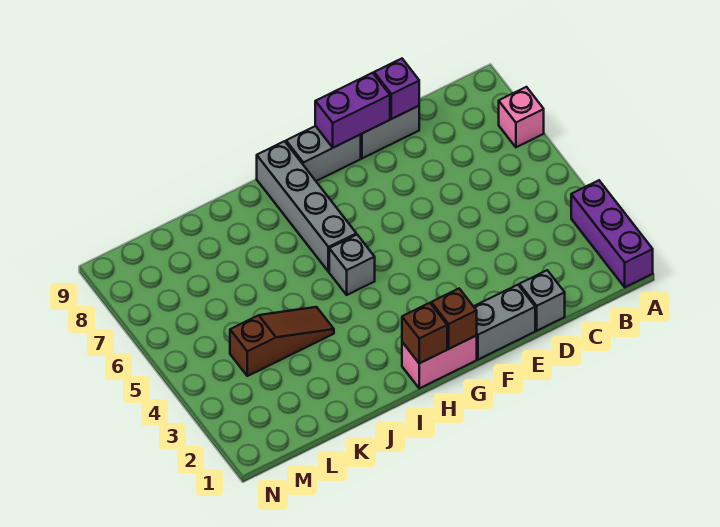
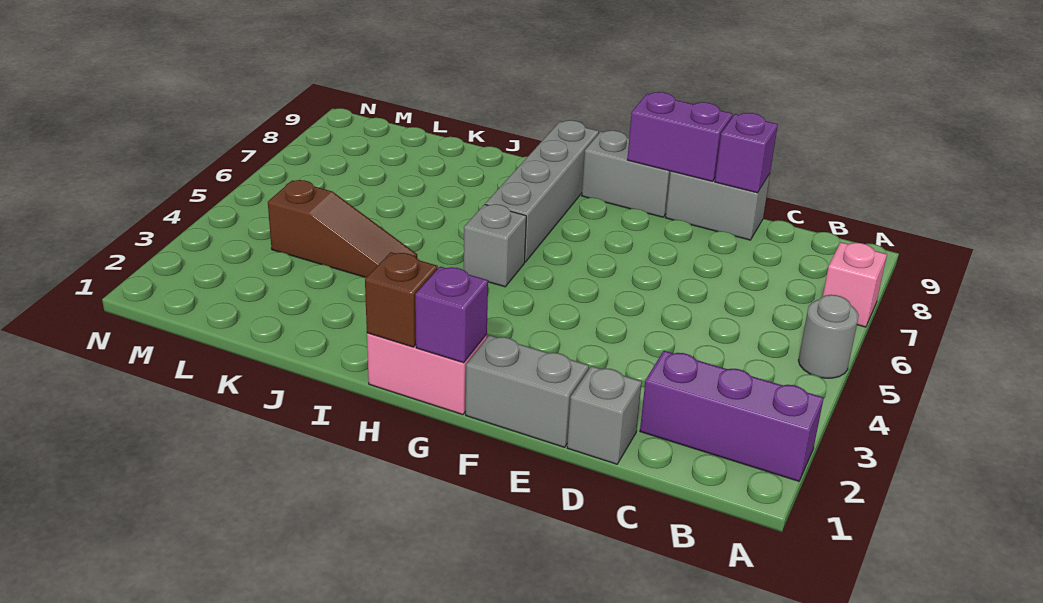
purple brick A1:A3 level 1 -> purple brick A2:C2 level 1
none -> grey round brick A5 level 1
brown brick G1 level 2 -> purple brick G1 level 2

